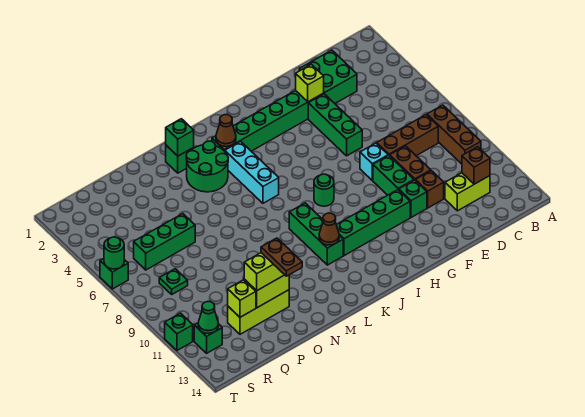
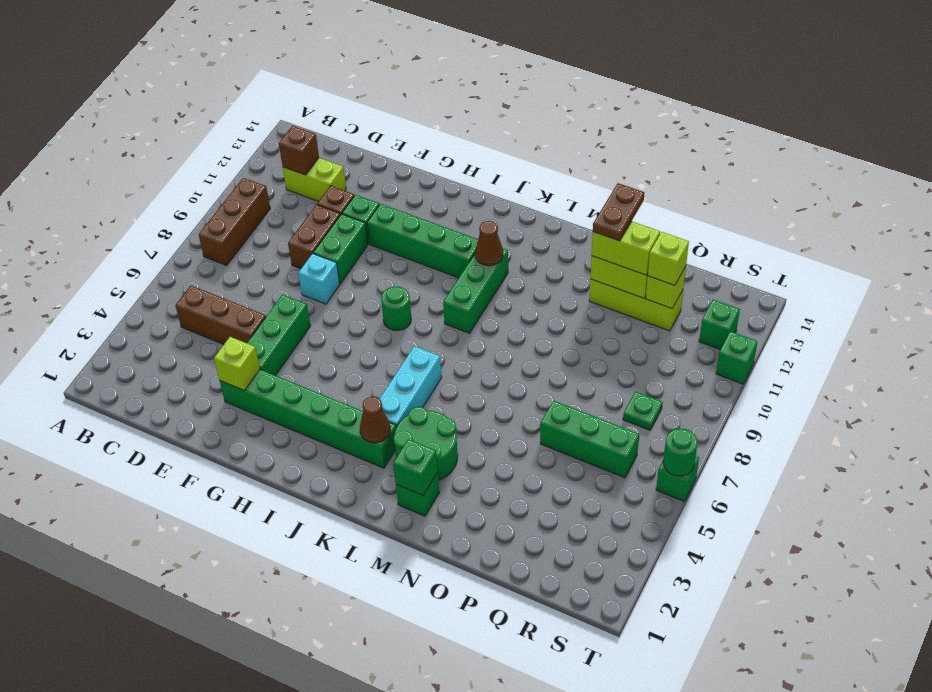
brown brick C8:E8 level 1 -> brown brick C5:E5 level 1
green brick D2:E3 level 1 -> none
none -> lime brick Q12 level 3
green cone S12 level 2 -> none

